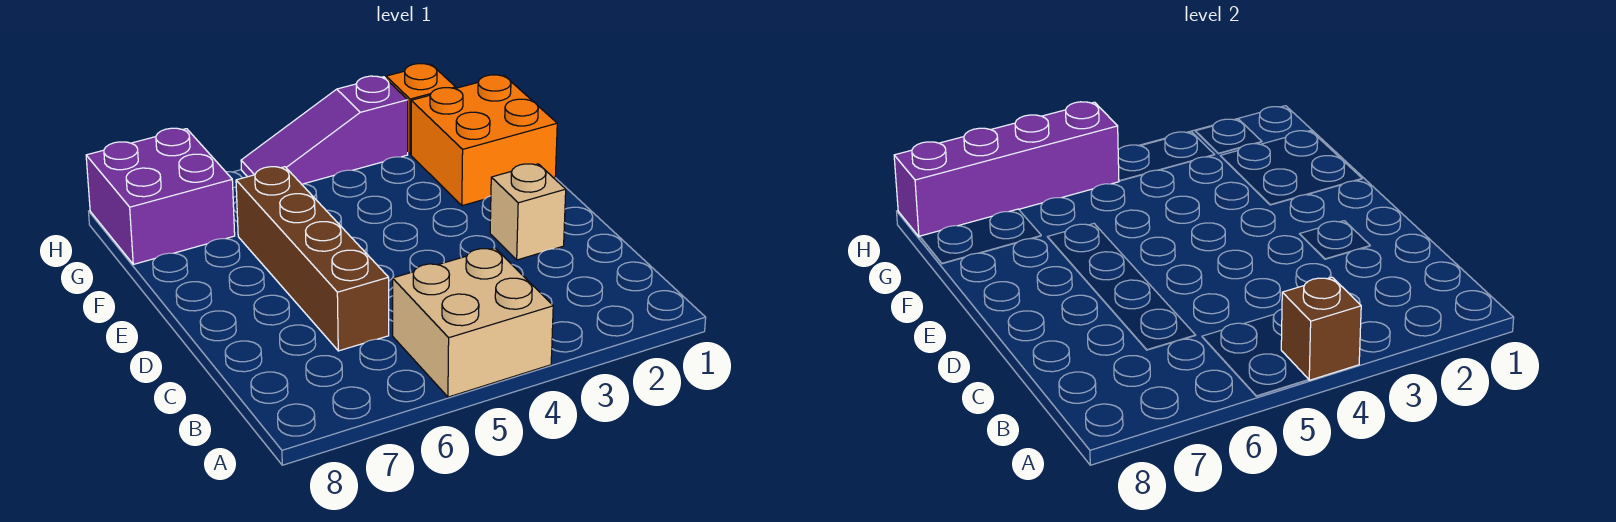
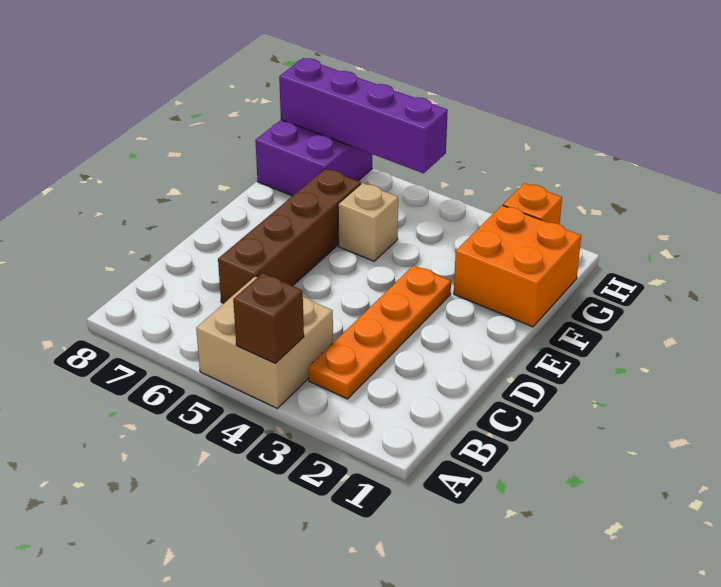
none -> orange plate B3:E3 level 1
tan brick D2 level 1 -> tan brick F5 level 1
purple slope H3:H5 level 1 top 3 -> none

